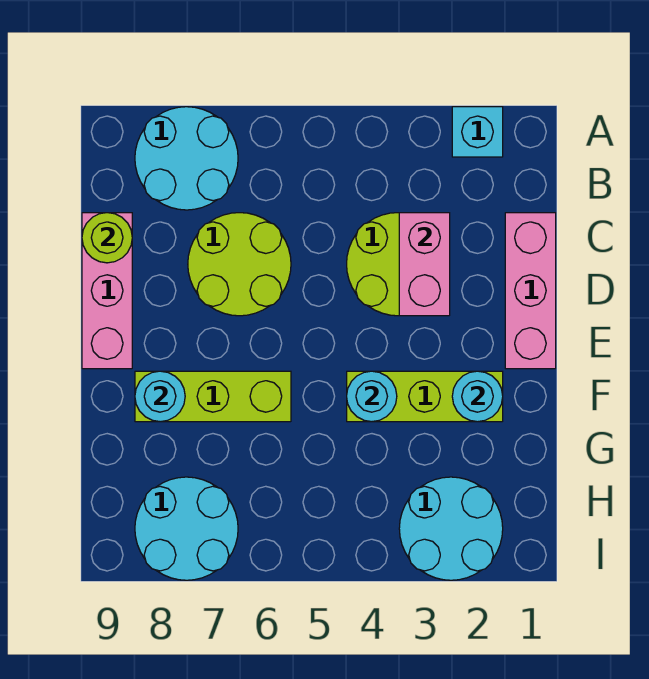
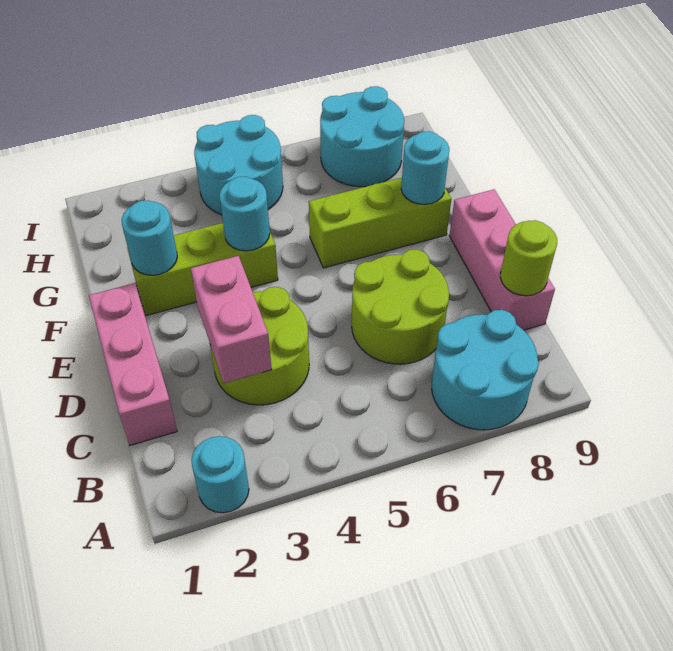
cyan brick A2 level 1 -> cyan round brick A2 level 1
cyan round brick H2:I3 level 1 -> cyan round brick H4:I5 level 1

